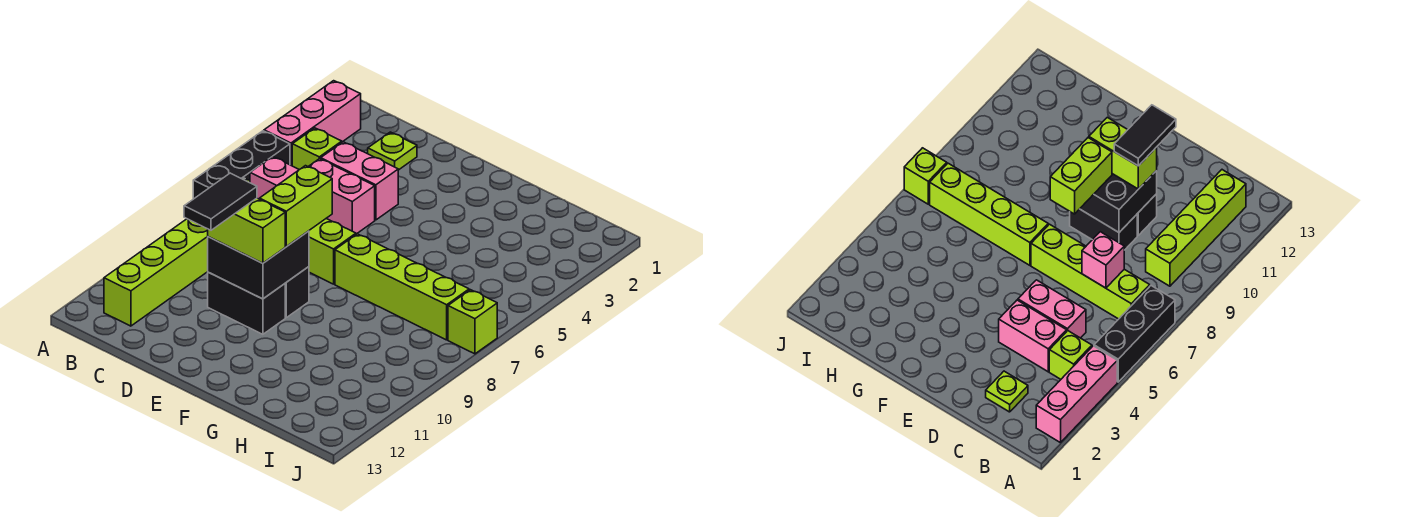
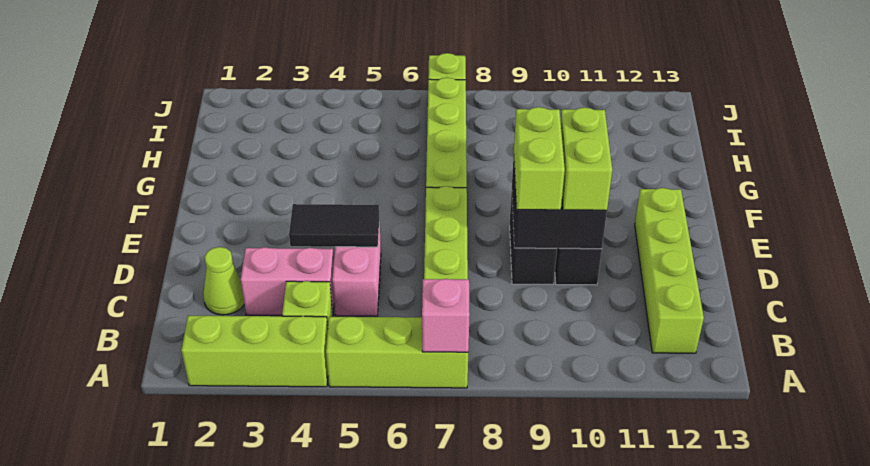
pink brick A2:A4 level 1 -> lime brick A2:A4 level 1
black brick A5:A7 level 1 -> lime brick A5:A7 level 1
lime brick B9:B12 level 1 -> lime brick B12:E12 level 1
lime plate C2 level 1 -> lime cone C2 level 1
pink brick C4:D4 level 1 -> pink brick C3:C4 level 1
pink brick C7 level 2 -> pink brick A7 level 2
black tile D10:D11 level 4 -> black tile D4:D5 level 2
lime brick E8:E9 level 3 -> lime brick D9:E9 level 3

